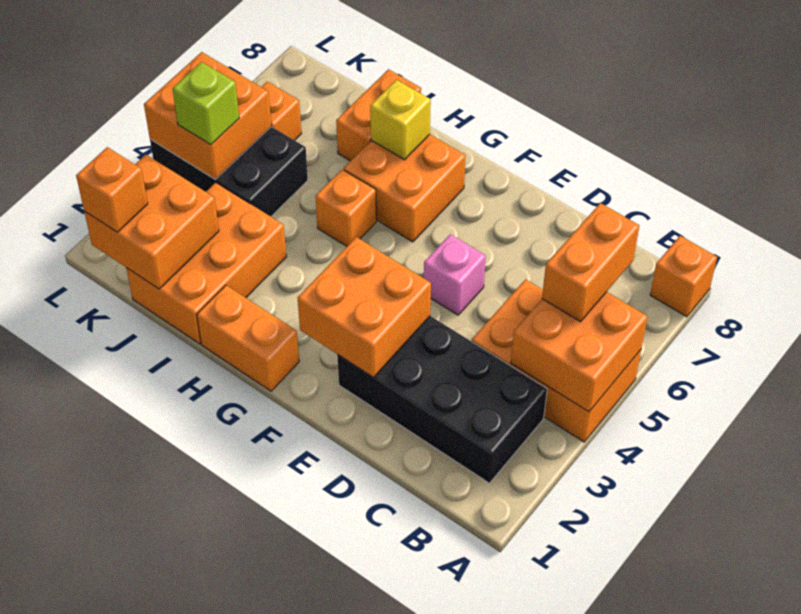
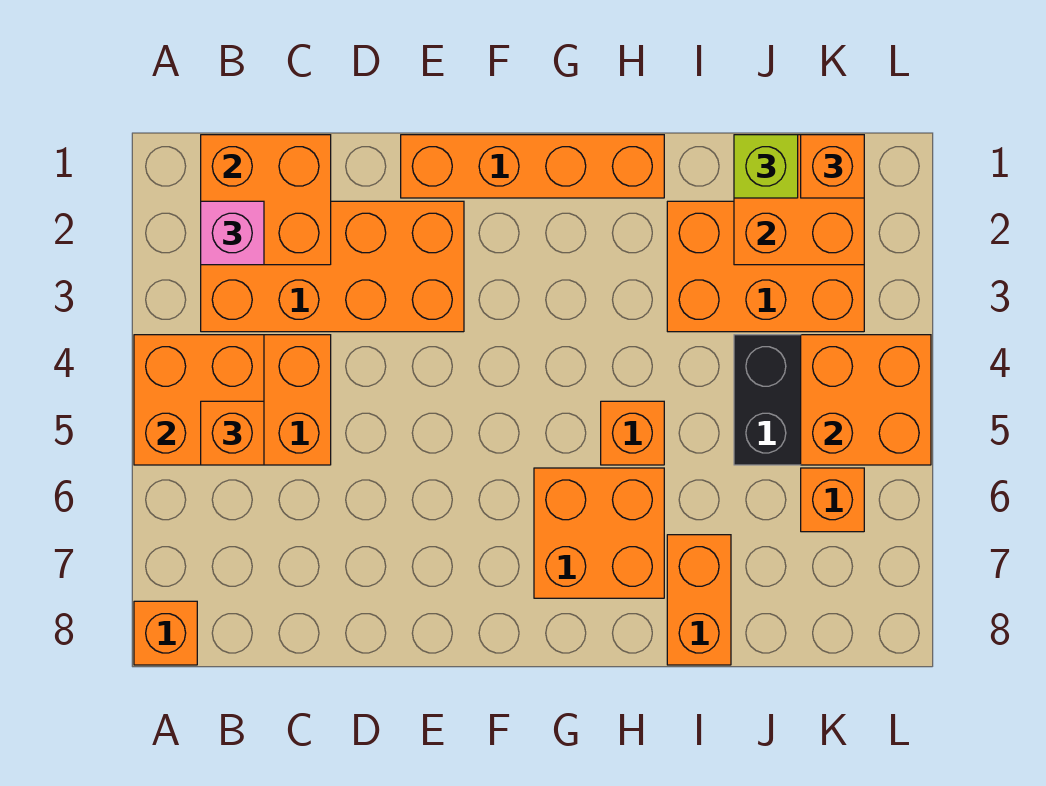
black brick B2:E3 level 1 -> orange brick B2:E3 level 1
orange brick B5:B6 level 3 -> orange brick B5 level 3
orange brick E2:F3 level 2 -> orange brick B1:C2 level 2
pink brick E5 level 1 -> pink brick B2 level 3
orange brick G1:H1 level 1 -> orange brick E1:H1 level 1
yellow brick H7 level 2 -> none
orange brick I1:J3 level 1 -> orange brick I2:K3 level 1
lime brick K4 level 3 -> lime brick J1 level 3

